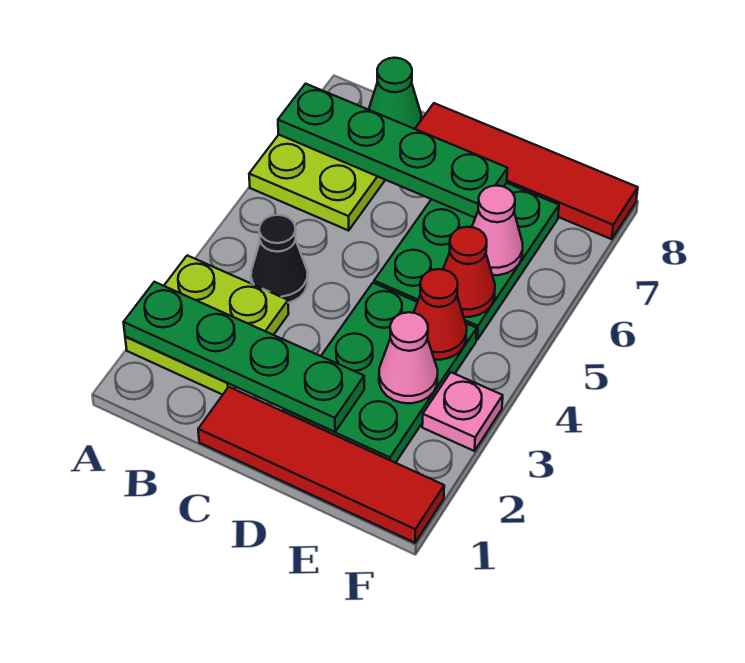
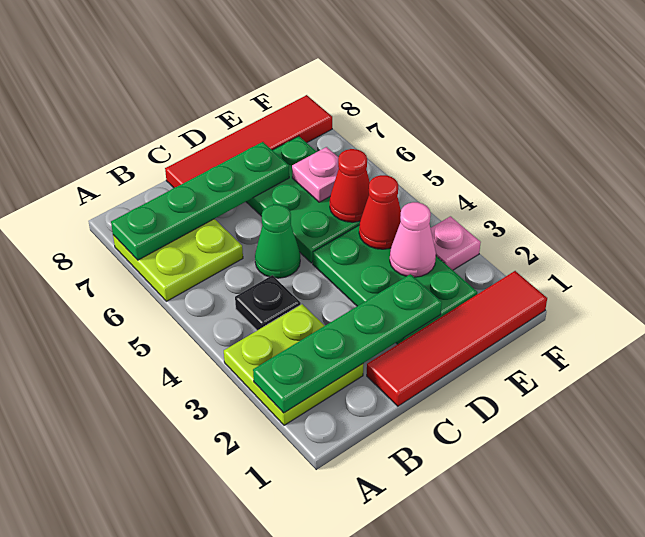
black cone B4 level 1 -> black plate B4 level 1
green cone B8 level 1 -> green cone C5 level 1
pink cone E6 level 2 -> pink plate E6 level 2

